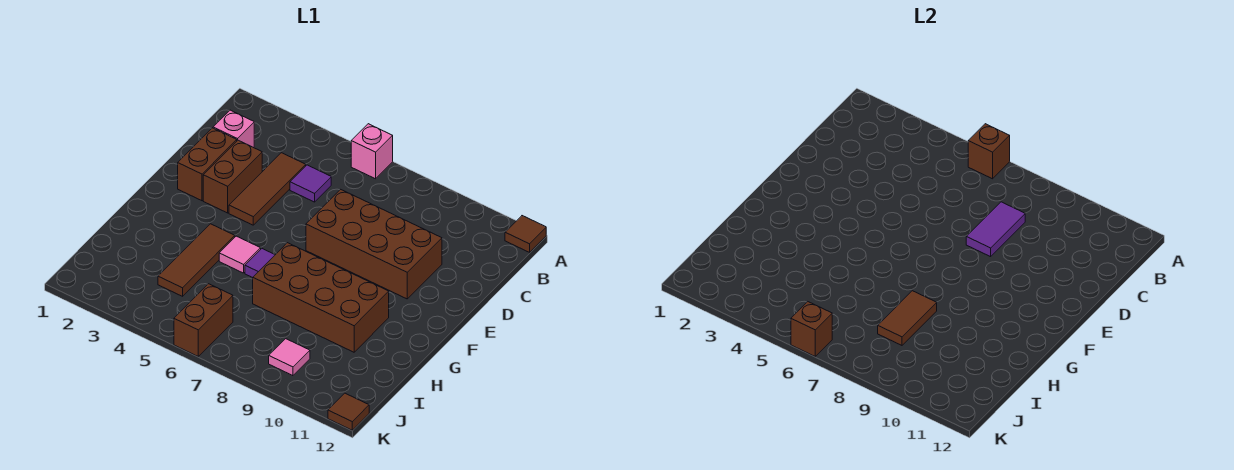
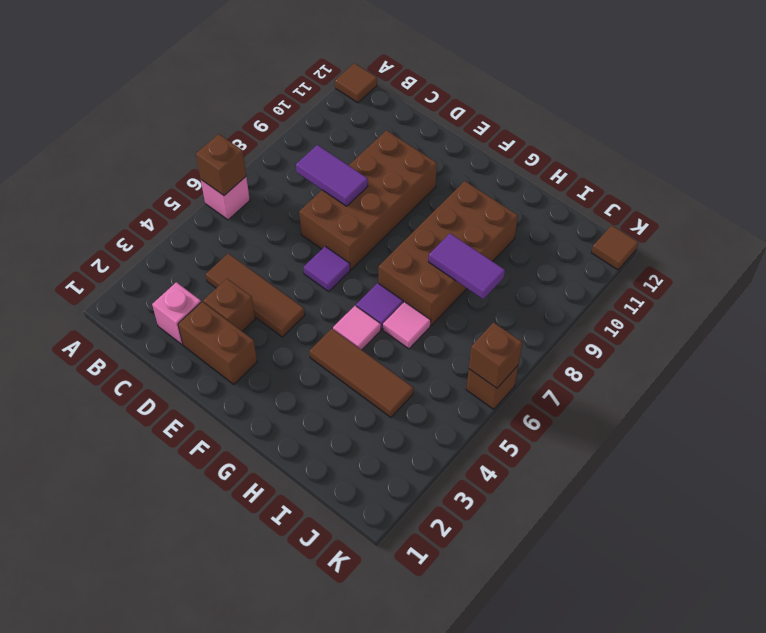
purple tile C5 level 1 -> purple tile E6 level 1
brown brick D3:E3 level 1 -> brown brick D3 level 1
brown tile H8:I8 level 2 -> purple tile H8:I8 level 2
brown brick J6:K6 level 1 -> brown brick K6 level 1
pink tile J9 level 1 -> pink tile H6 level 1

